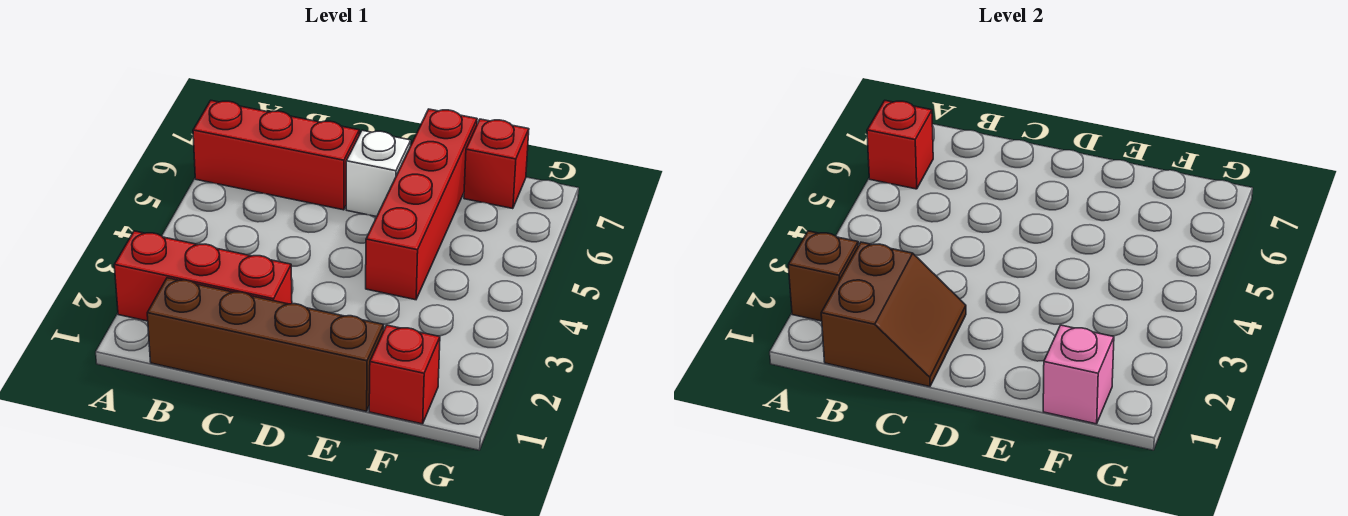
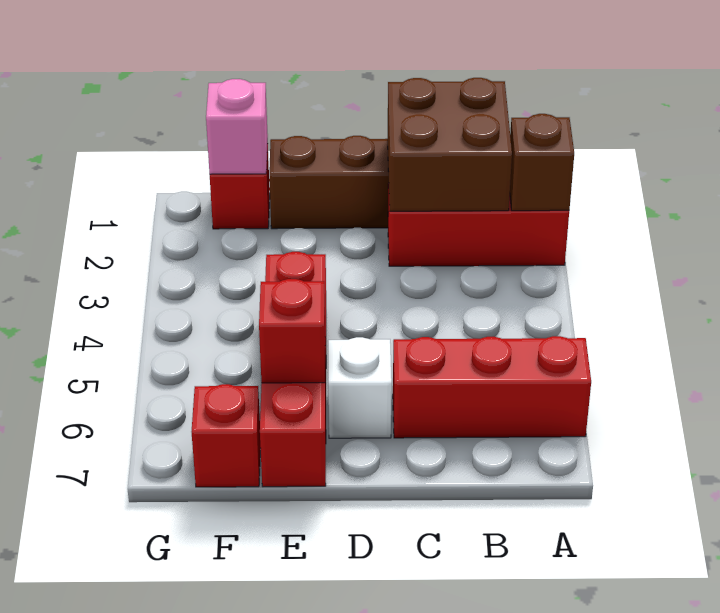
red brick A6 level 2 -> red brick E6 level 2
brown slope B1:C2 level 2 top B -> brown brick B1:C2 level 2

